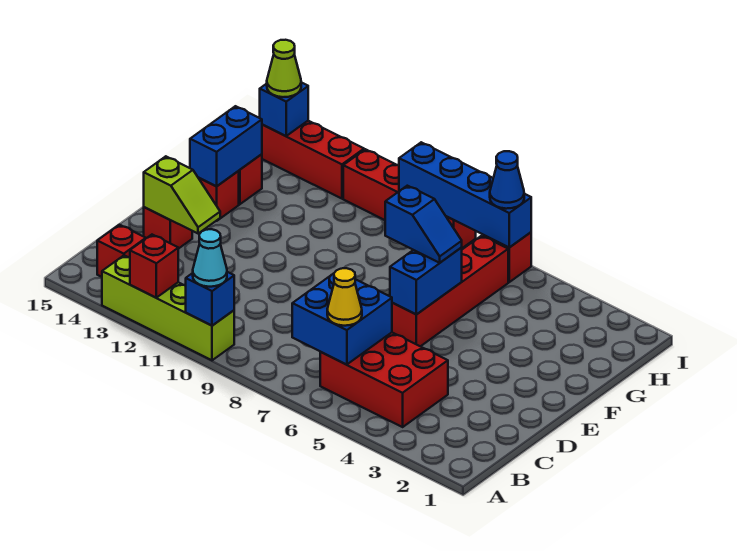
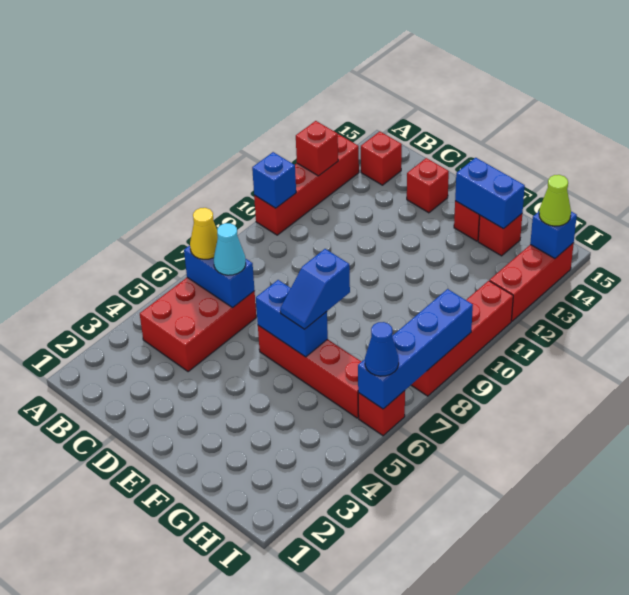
lime brick A10:A13 level 1 -> red brick A10:A13 level 1
cyan cone A10 level 3 -> cyan cone C6 level 3
blue brick B6:C7 level 2 -> blue brick B6:C6 level 2
lime slope D13:D14 level 2 top 14 -> none

